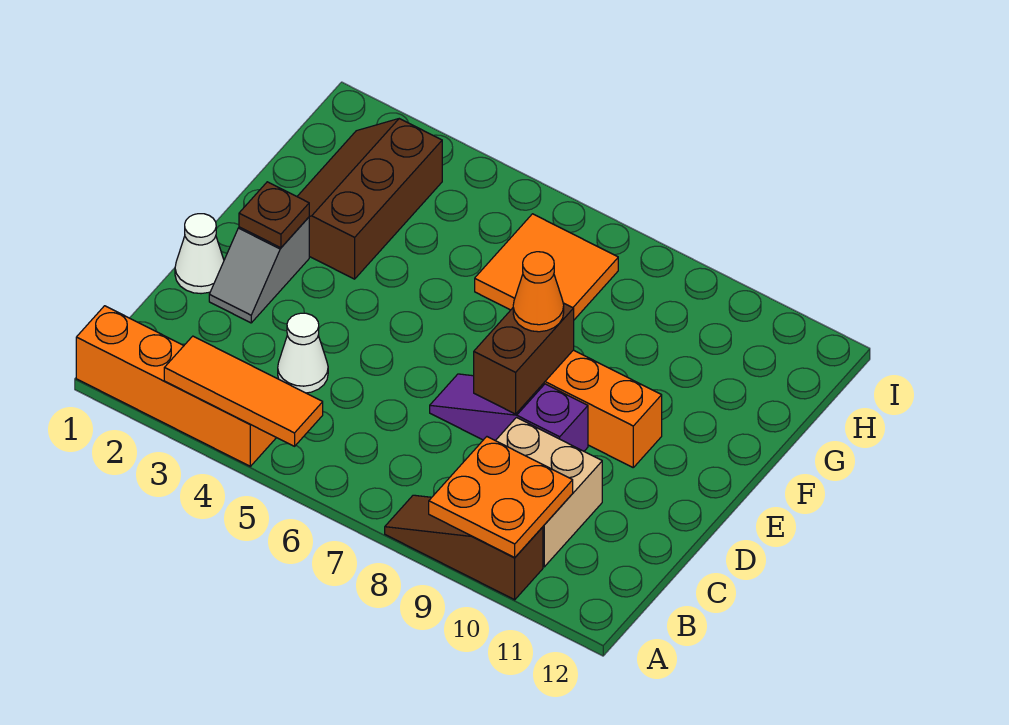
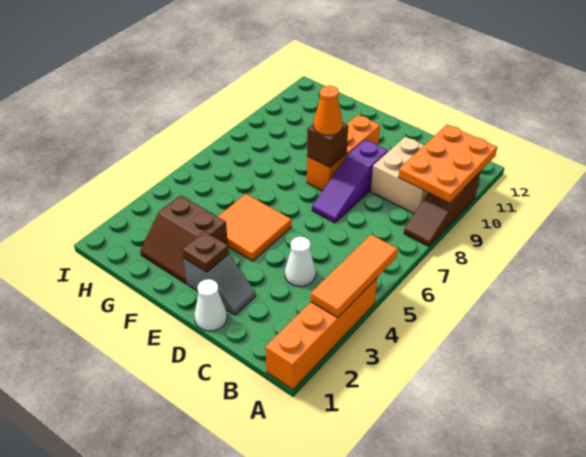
orange plate A9:B10 level 2 -> orange plate A9:B11 level 2
brown brick D8:E8 level 2 -> brown brick E8 level 2
brown slope F2:H3 level 1 top 3 -> brown slope F2:G3 level 1 top 3
orange tile G6:H7 level 1 -> orange tile E4:F5 level 1

